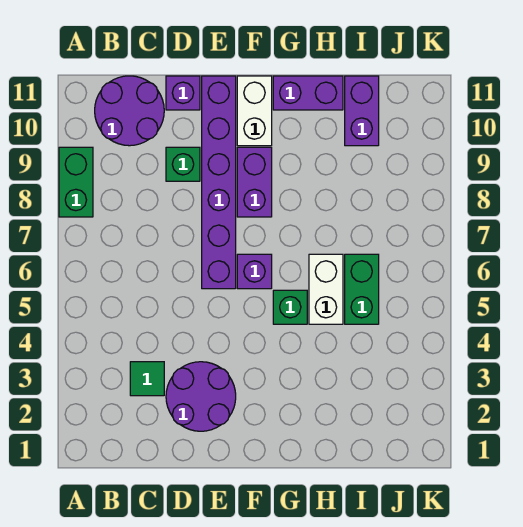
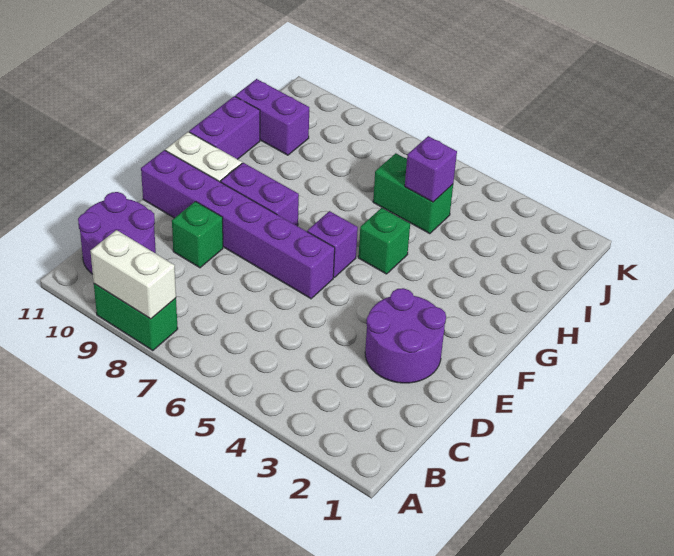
green tile C3 level 1 -> none
purple brick D11 level 1 -> purple brick I5 level 2
white brick H5:H6 level 1 -> white brick A8:A9 level 2

